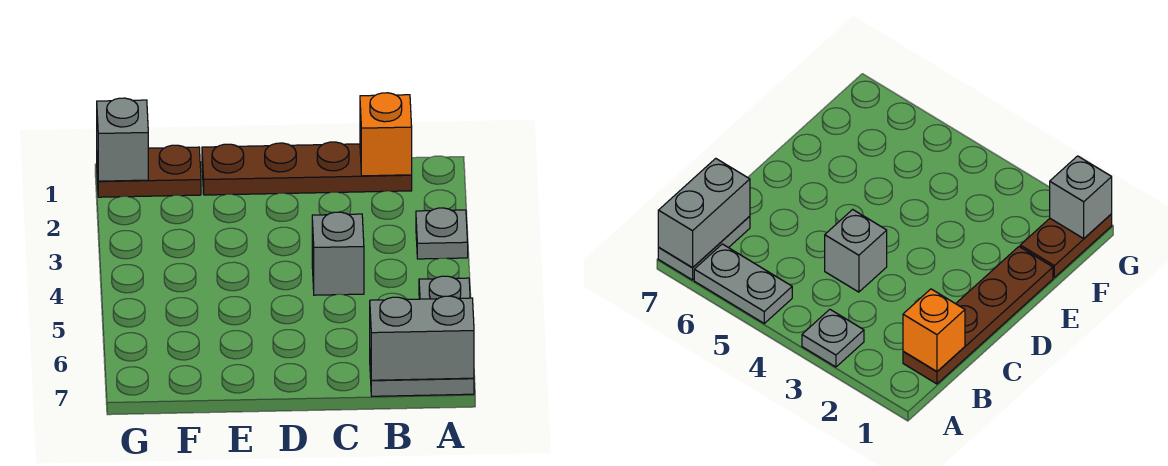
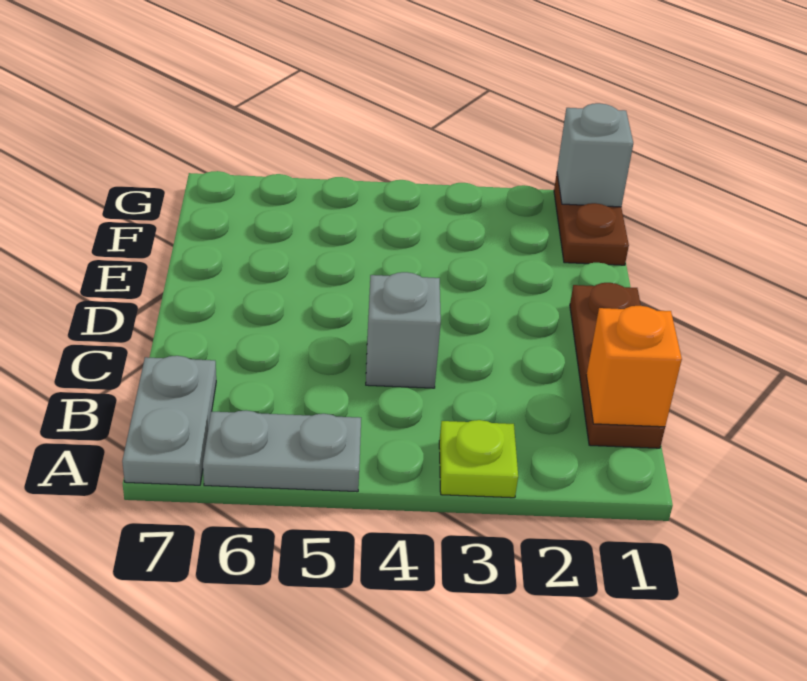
grey plate A3 level 1 -> lime plate A3 level 1
grey brick A7:B7 level 2 -> none
brown plate B1:E1 level 1 -> brown plate B1:D1 level 1

